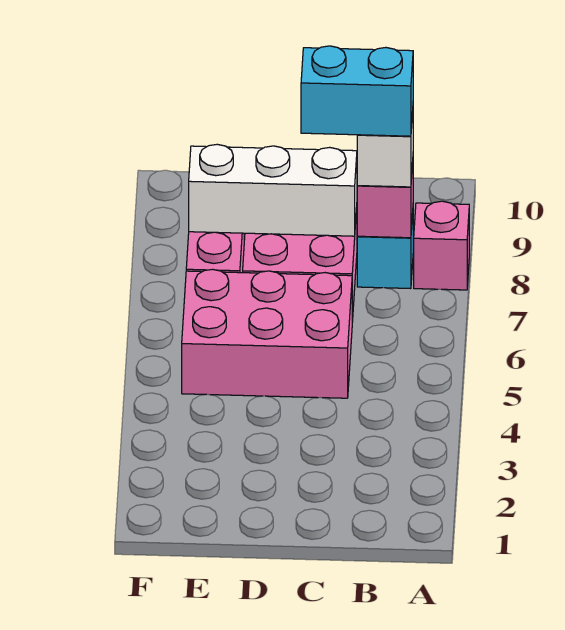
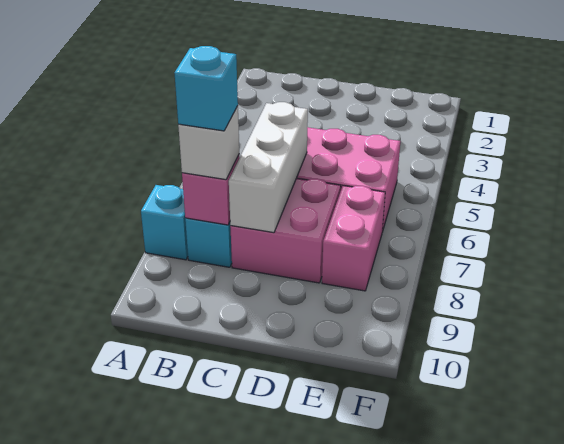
pink brick A8 level 1 -> cyan brick A8 level 1
cyan brick B8:C8 level 4 -> cyan brick B8 level 4
white brick C8:E8 level 2 -> white brick C6:C8 level 2

